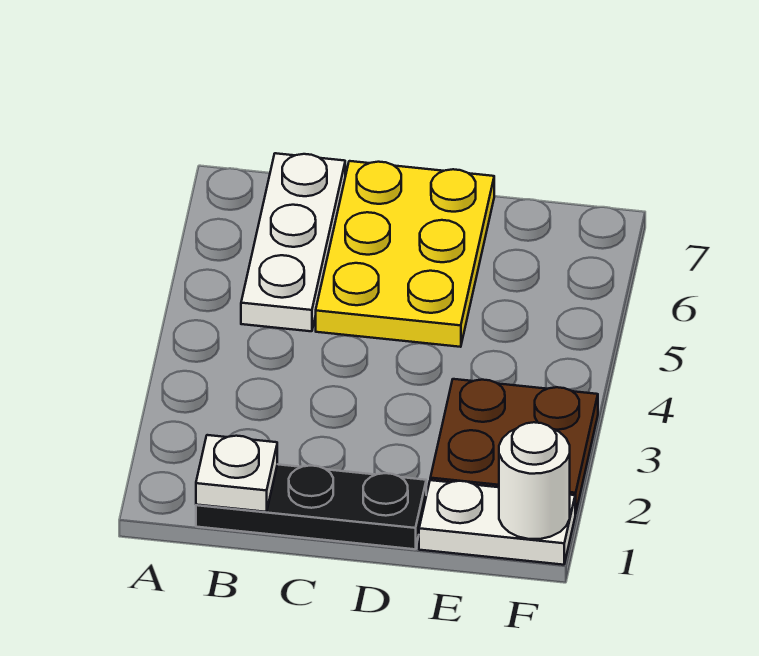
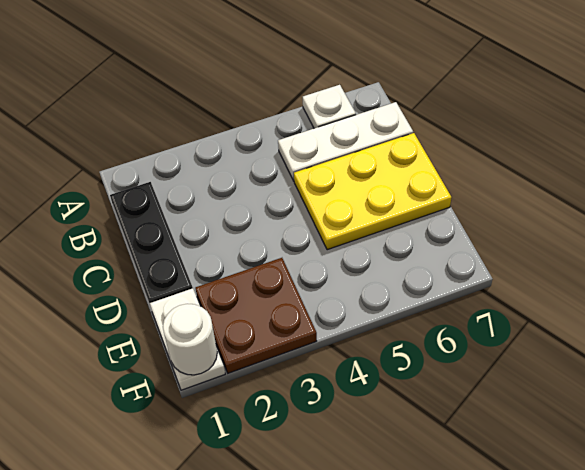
white plate B1 level 2 -> white plate A6 level 1

